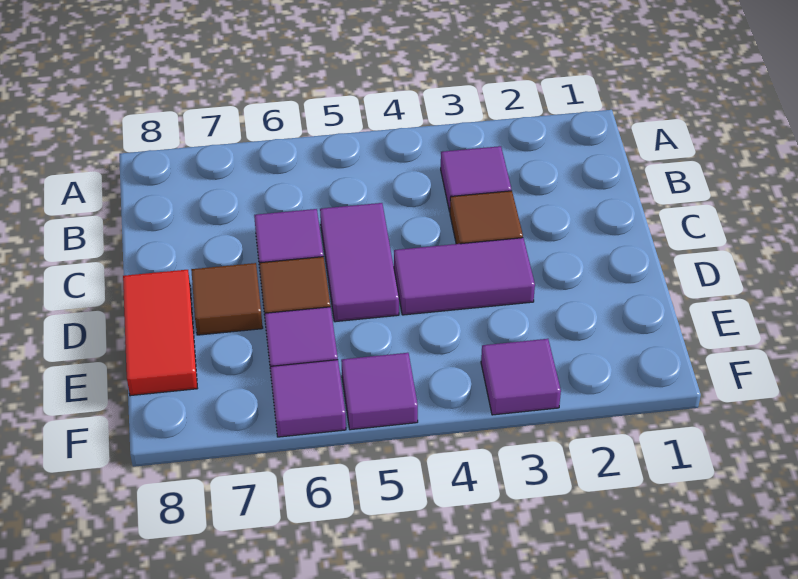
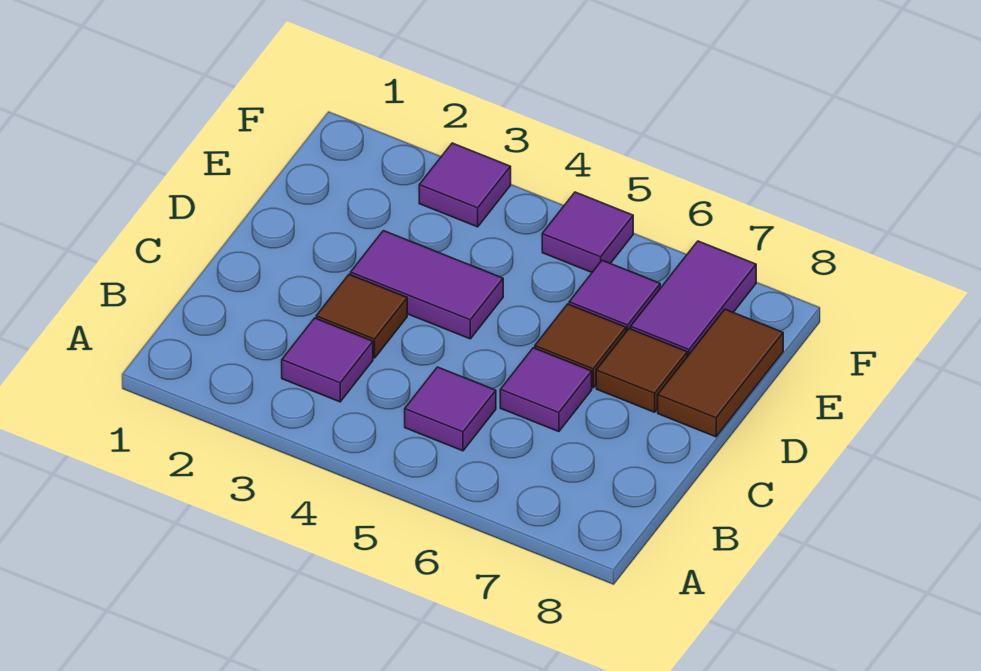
purple tile C5:D5 level 1 -> purple tile E7:F7 level 1
red tile D8:E8 level 1 -> brown tile D8:E8 level 1
purple tile F6 level 1 -> purple tile B5 level 1

